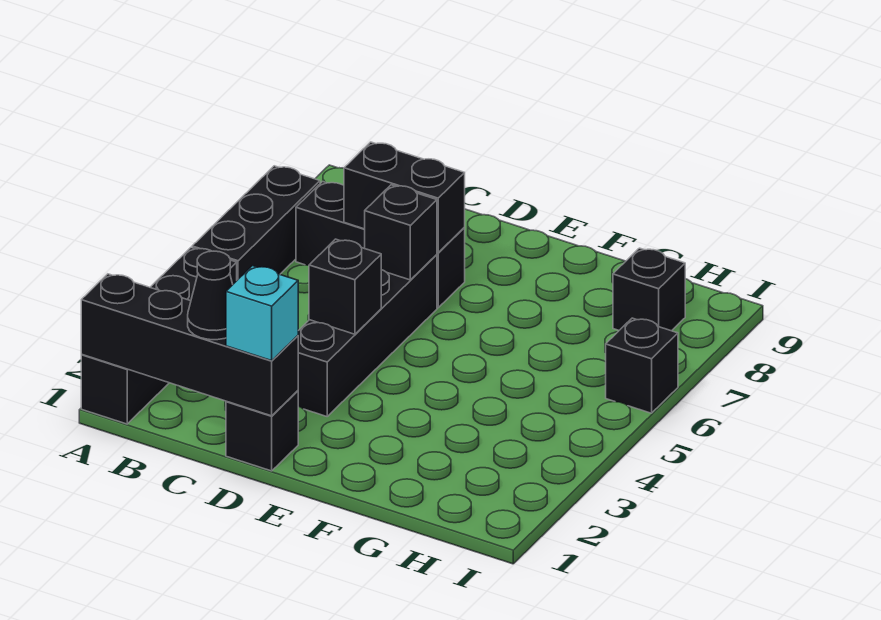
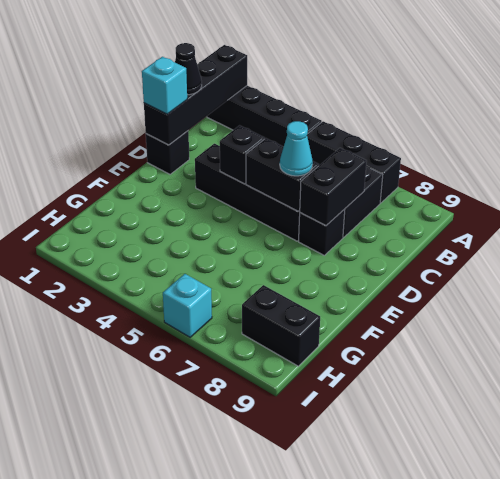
black brick D6 level 2 -> black brick D5:D6 level 2
none -> cyan cone D6 level 3
black brick H8 level 1 -> black brick H8:H9 level 1
black brick I6 level 1 -> cyan brick I6 level 1

